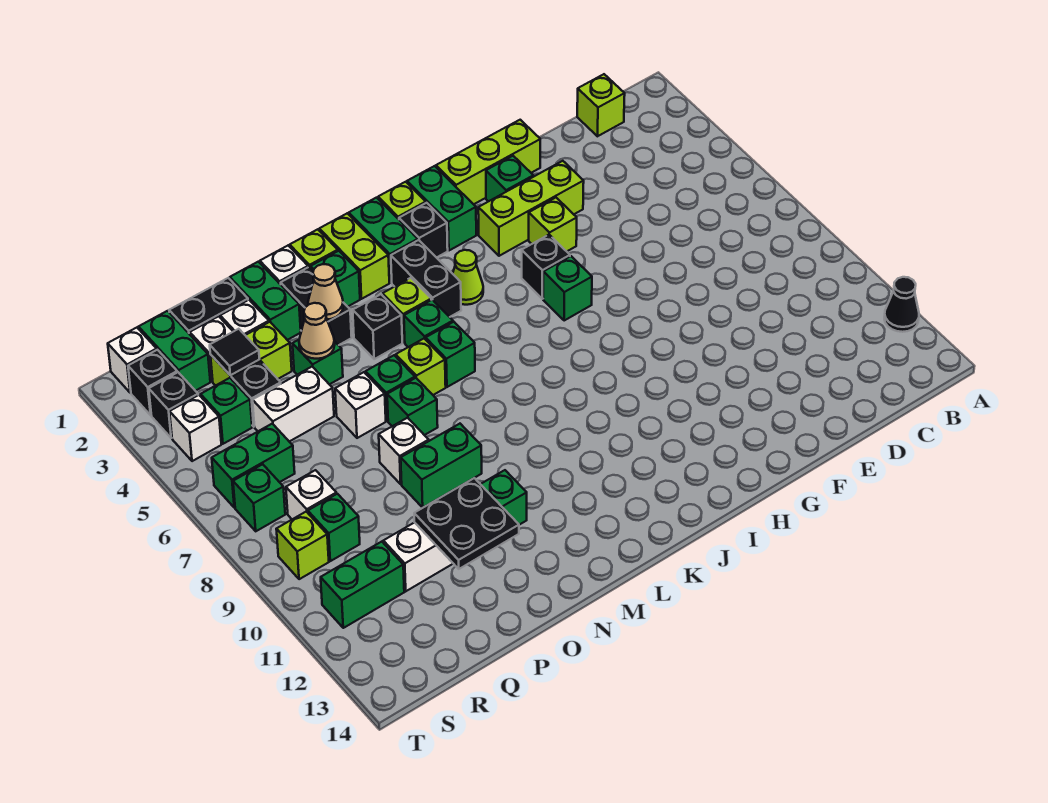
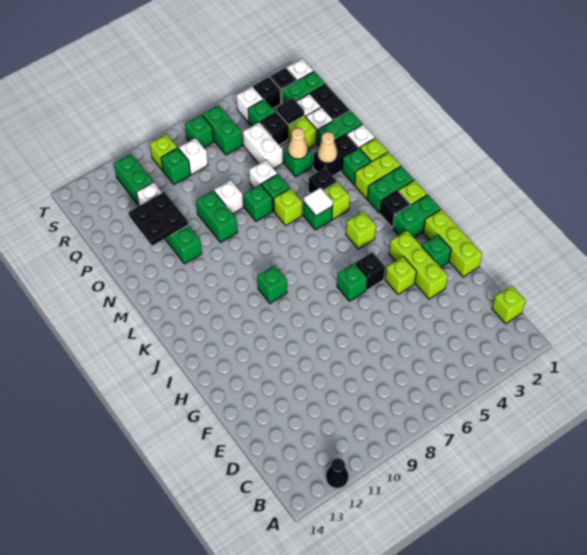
lime cone J4 level 1 -> lime brick J4 level 1
black brick K3:K4 level 1 -> none
none -> white tile L5 level 2
green brick L6 level 1 -> green brick J9 level 1

